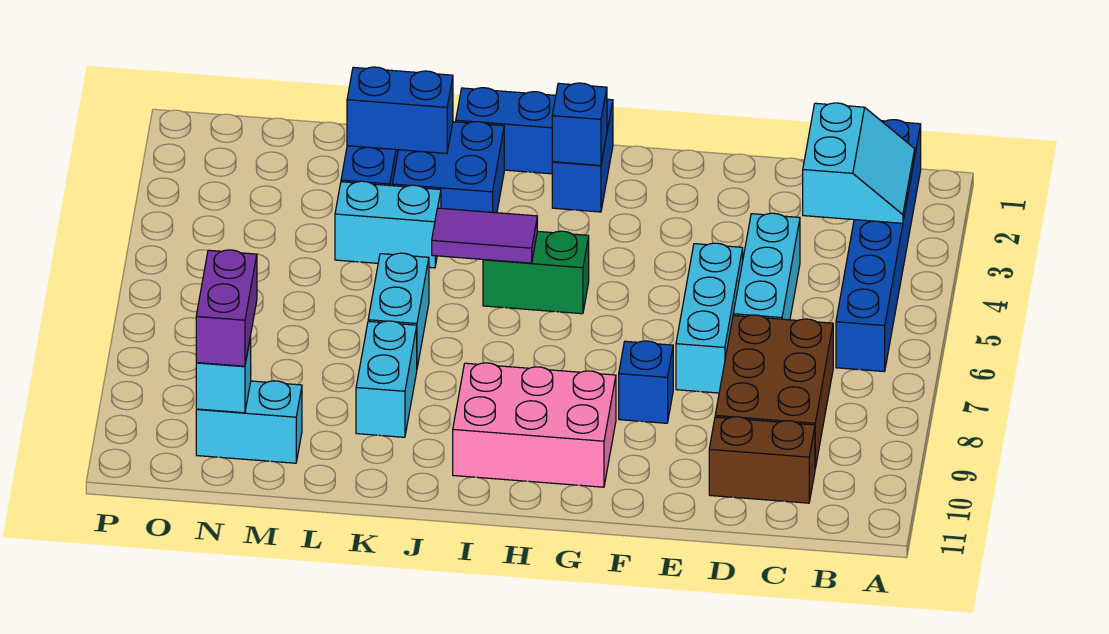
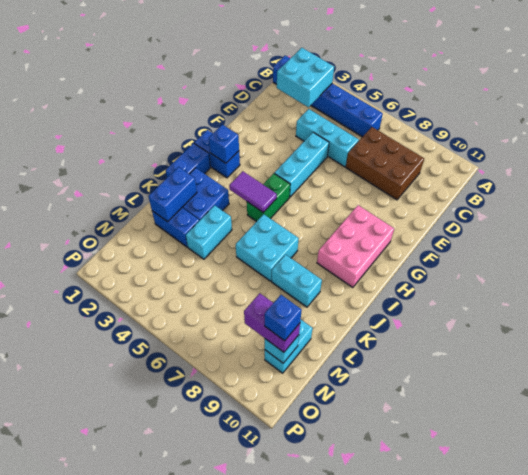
cyan slope B2:C3 level 2 top C -> cyan brick B2:C3 level 2
brown brick C10:D10 level 1 -> none
cyan brick E5:E7 level 1 -> cyan brick E5:G5 level 1
blue brick F8 level 1 -> blue brick N10 level 4
purple tile I5:J5 level 2 -> purple tile I4:I5 level 2
cyan brick K6:K7 level 1 -> cyan brick J6:K7 level 1

